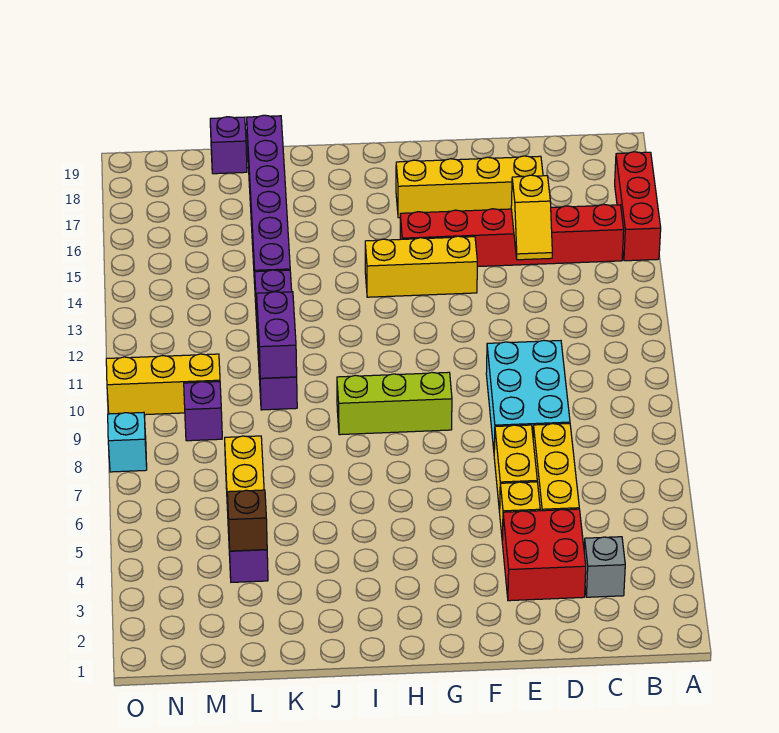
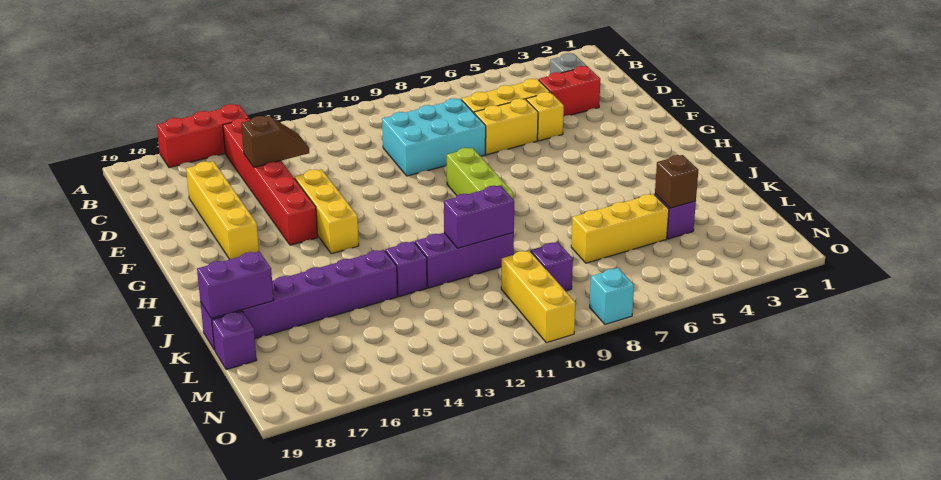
red brick D3:E4 level 1 -> red brick D3:D4 level 1
yellow slope D14:D15 level 2 top 15 -> brown slope D14:D15 level 2 top 15
none -> purple brick K18:K19 level 2

